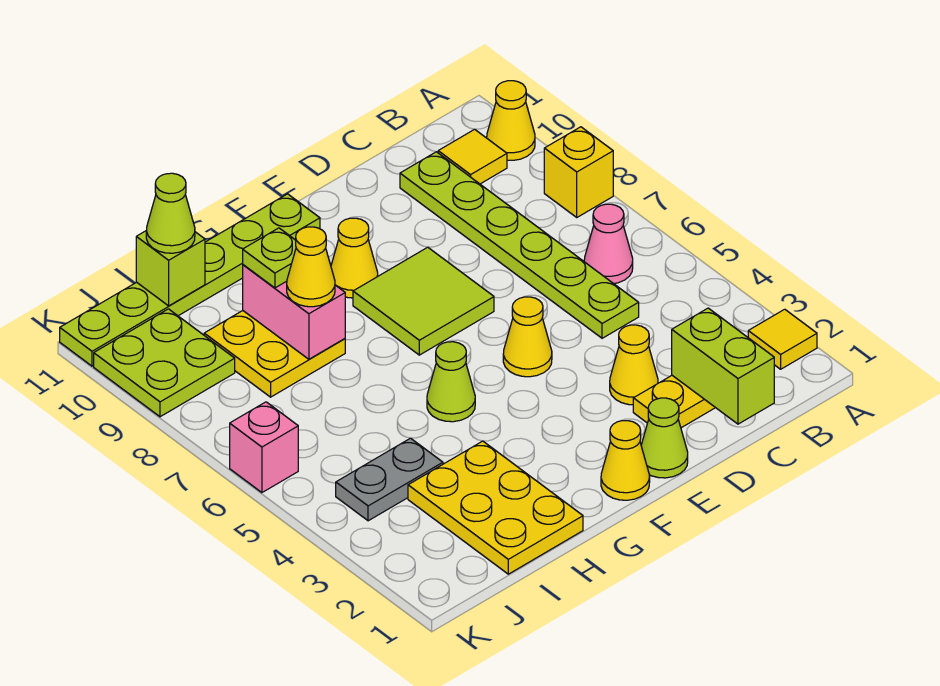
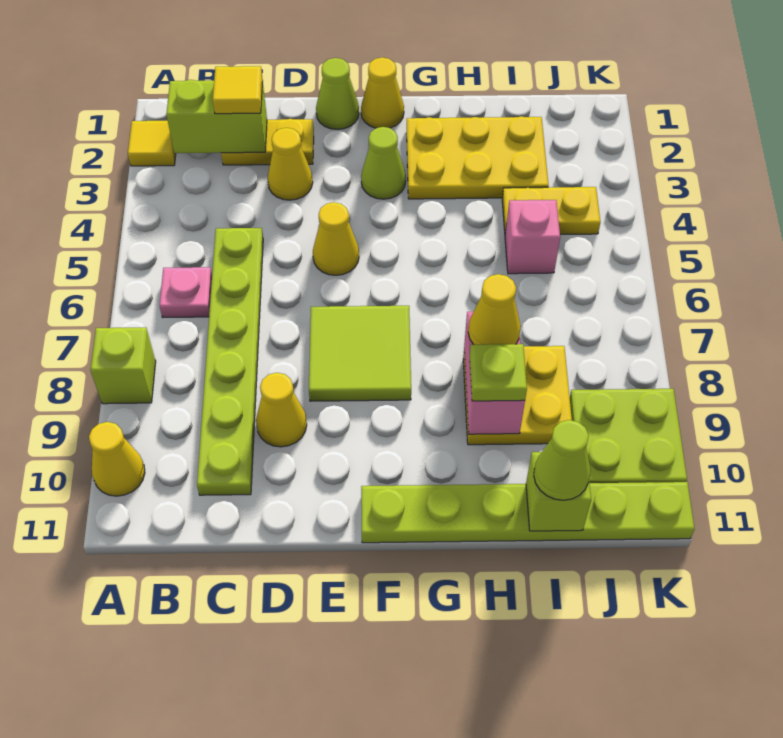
yellow brick A8 level 1 -> lime brick A8 level 1
pink cone B6 level 1 -> pink plate B6 level 1
yellow tile B10 level 1 -> yellow tile C2 level 3
lime brick C1:C2 level 2 -> lime brick B2:C2 level 2
yellow cone F9 level 1 -> yellow cone D9 level 1
lime cone G5 level 1 -> lime cone F3 level 1
yellow plate H1:I3 level 1 -> yellow plate G2:I3 level 1
grey plate I4:J4 level 1 -> yellow plate I4:J4 level 1
pink brick K6 level 1 -> pink brick I5 level 1

